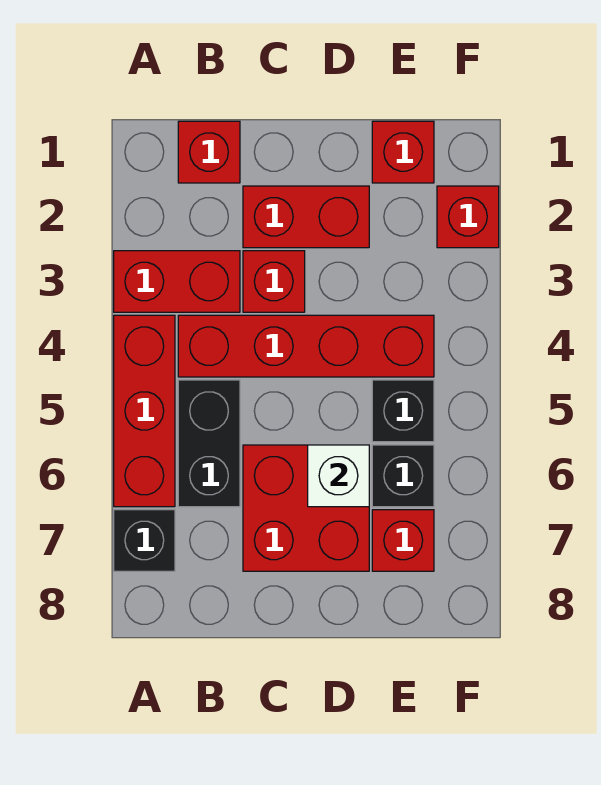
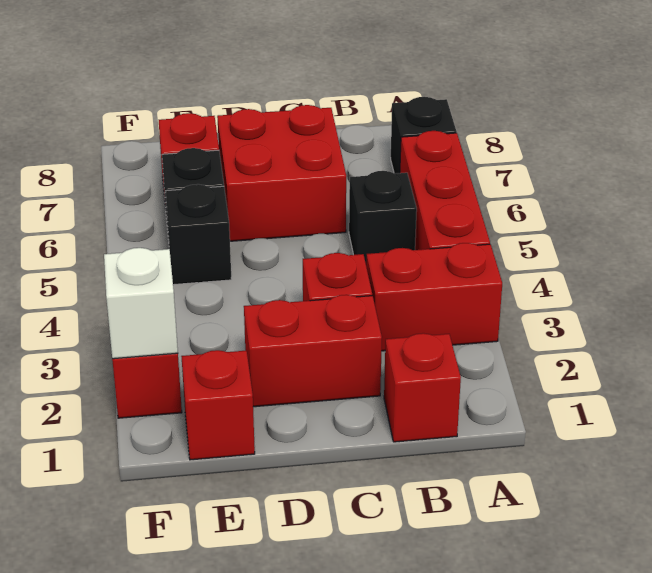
red brick B4:E4 level 1 -> none
black brick B5:B6 level 1 -> black brick B5 level 1
white brick D6 level 2 -> white brick F2 level 2

